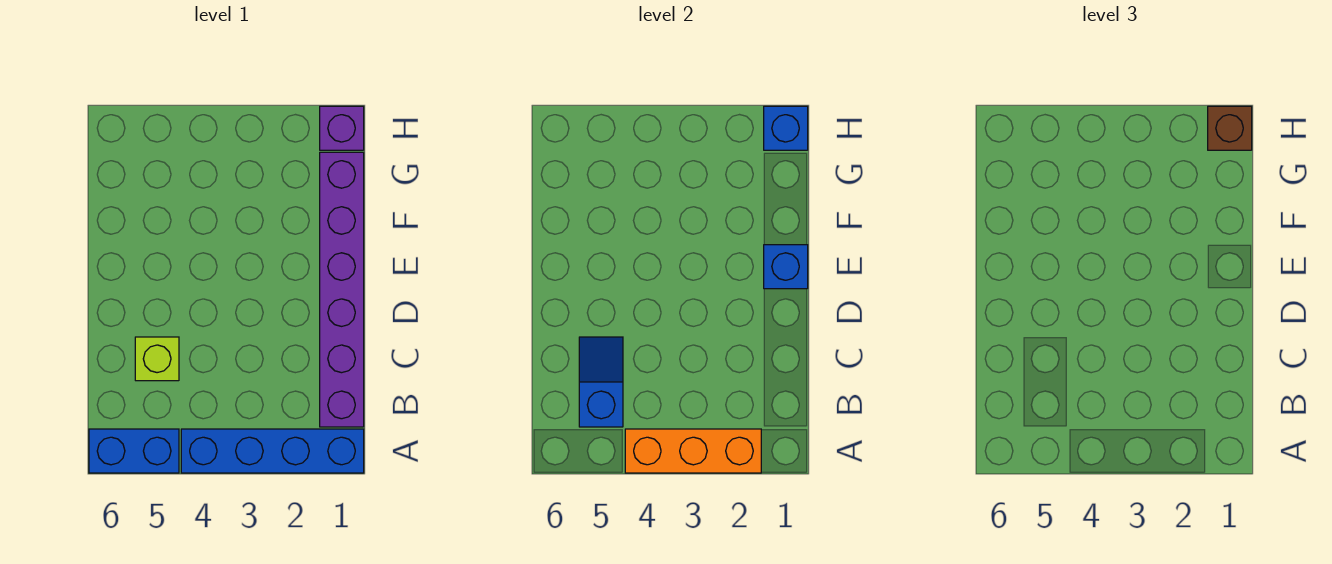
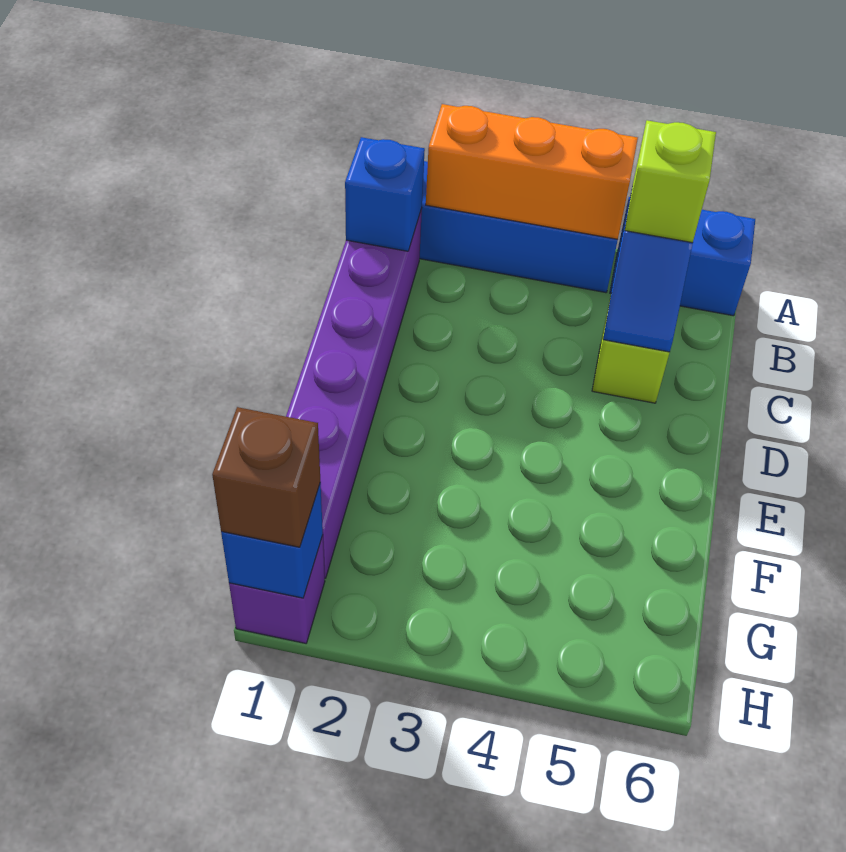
none -> lime brick B5 level 3
blue brick E1 level 2 -> blue brick B1 level 2

